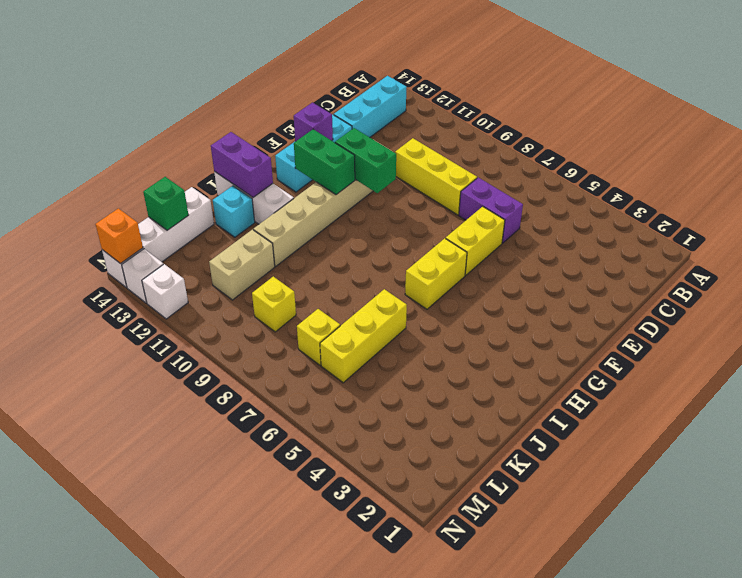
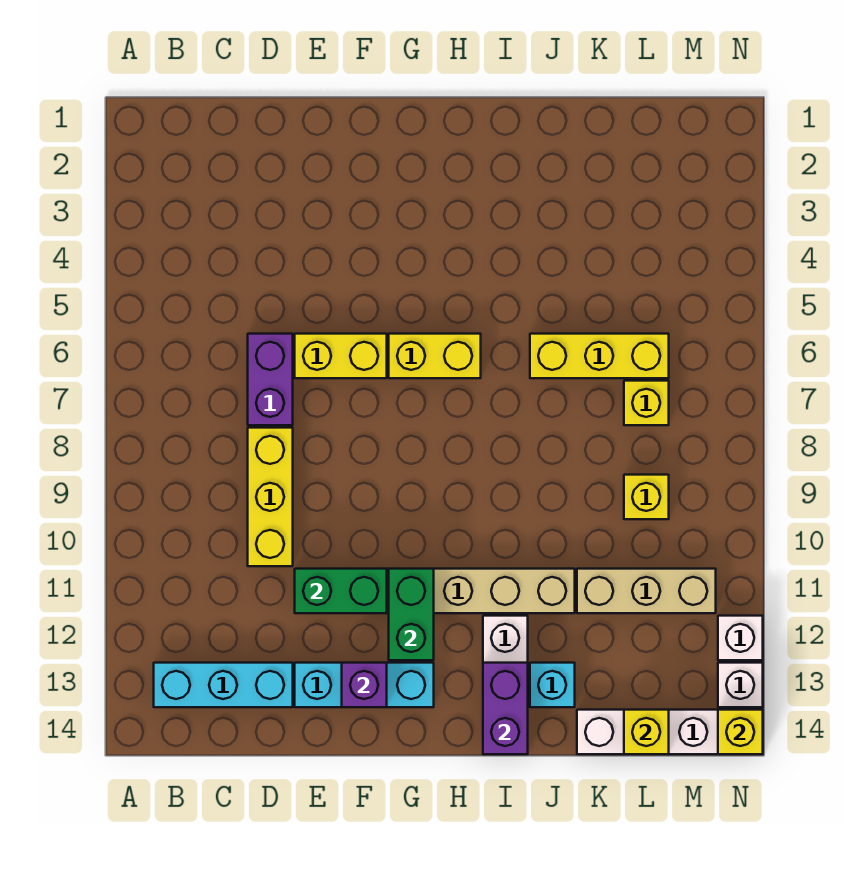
green brick F10:F11 level 2 -> green brick E11:F11 level 2
tan brick K11:L11 level 1 -> tan brick K11:M11 level 1
green brick L14 level 2 -> yellow brick L14 level 2
orange brick N14 level 2 -> yellow brick N14 level 2

